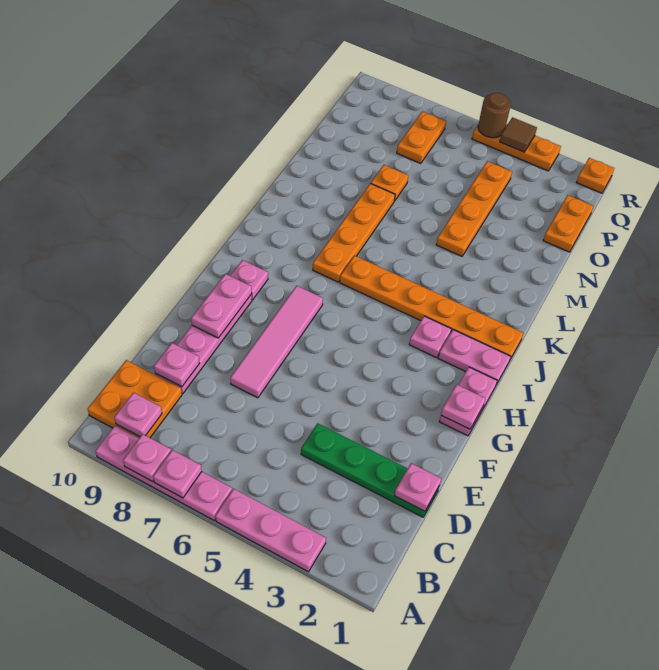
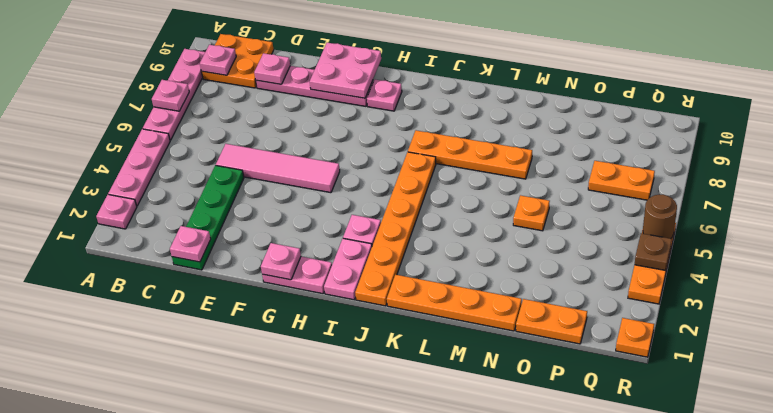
pink plate A8 level 2 -> pink plate A2 level 1
pink tile E7:H7 level 1 -> pink tile D5:G5 level 1
pink plate F9:G9 level 2 -> pink plate F9:G10 level 2
orange plate M4:P4 level 1 -> orange plate K1:N1 level 1
orange plate N7 level 1 -> orange plate N5 level 1
brown tile R4 level 2 -> brown plate R4 level 2

